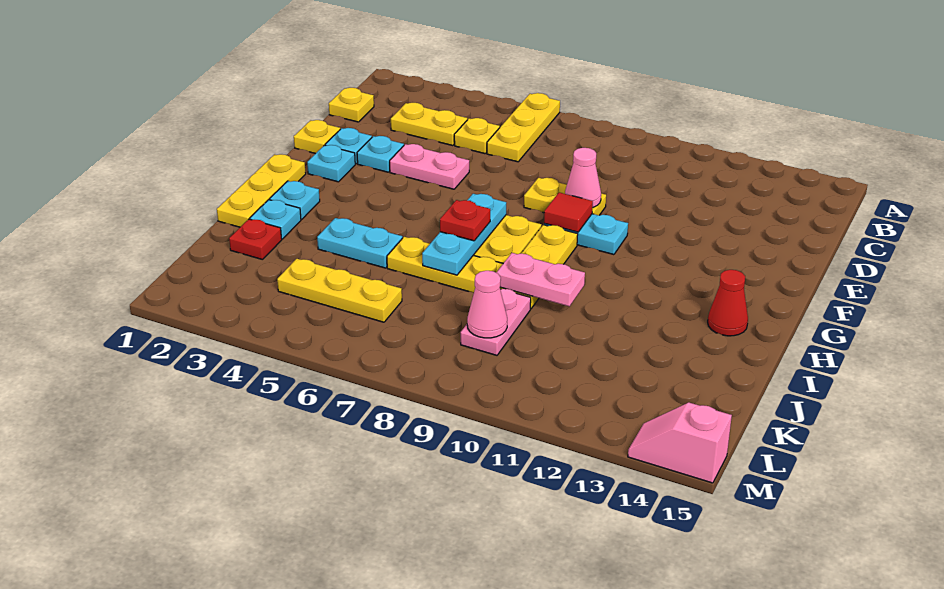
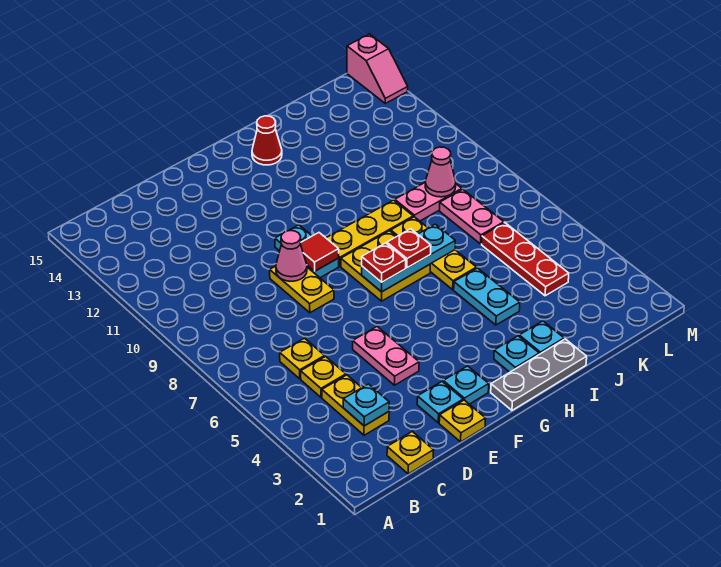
yellow plate A6:C6 level 1 -> yellow plate C6 level 1
cyan plate E3 level 1 -> cyan plate C3 level 2
yellow plate G1:I1 level 1 -> grey plate G1:I1 level 1
pink plate I9:I10 level 2 -> pink plate K7:K8 level 1
red plate J2 level 1 -> red plate G7 level 3
yellow plate K4:K6 level 1 -> red plate K4:K6 level 1

